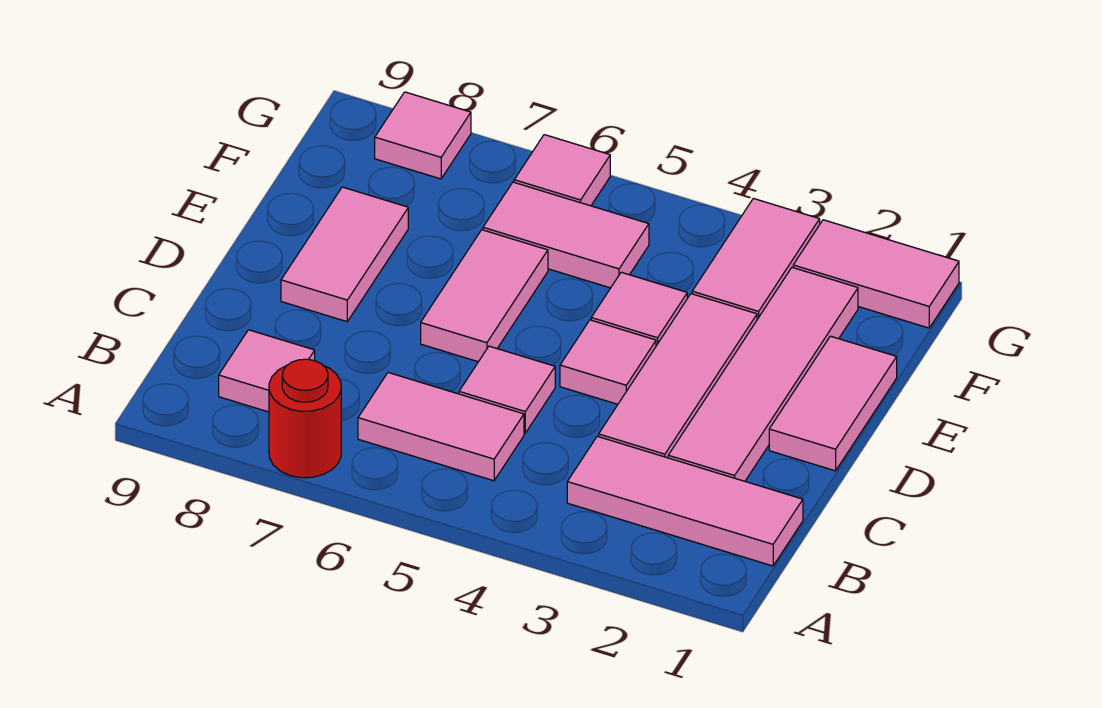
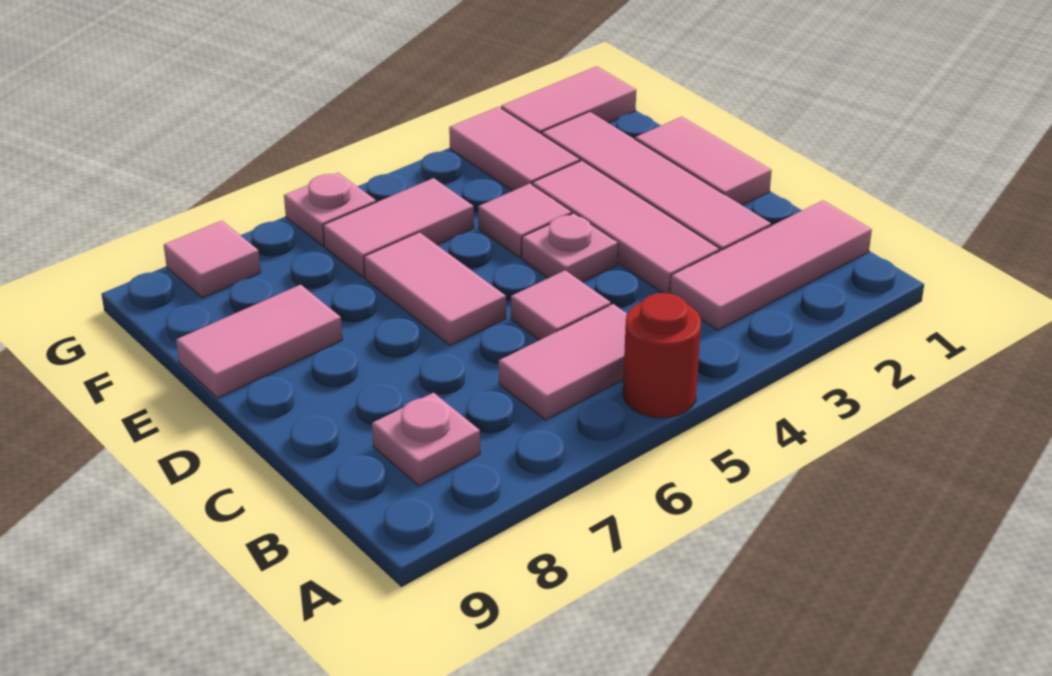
red round brick A7 level 1 -> red round brick A5 level 1
pink tile B8 level 1 -> pink plate B8 level 1
pink tile D4 level 1 -> pink plate D4 level 1
pink tile D8:E8 level 1 -> pink tile E8:E9 level 1
pink tile G6 level 1 -> pink plate G6 level 1

